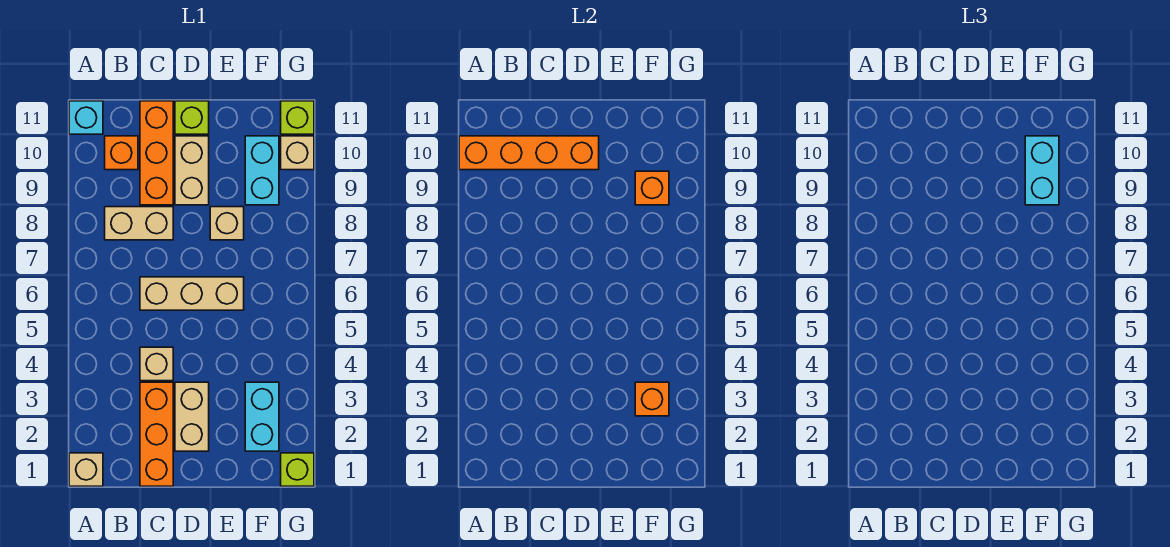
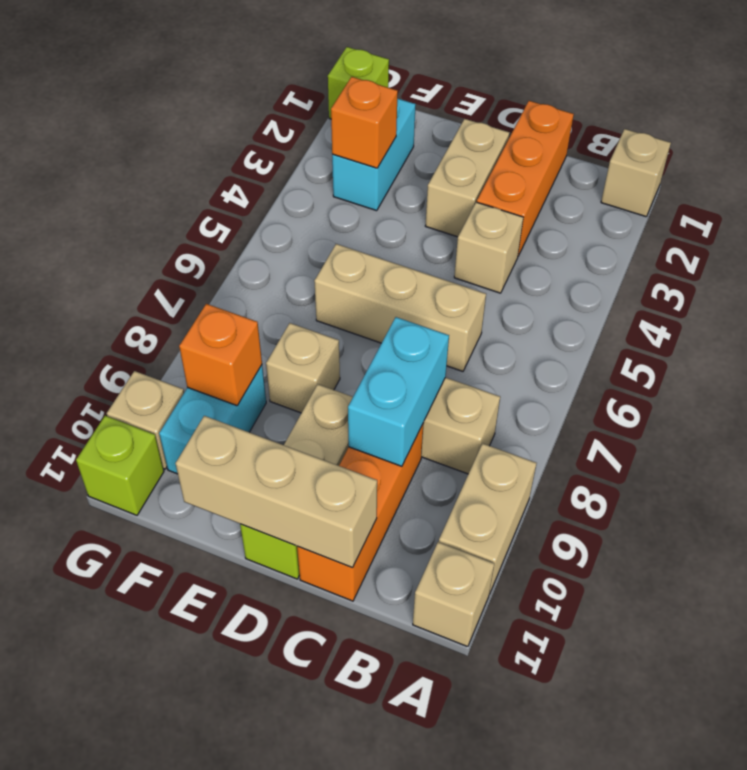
none -> tan brick A9:A10 level 1
orange brick A10:D10 level 2 -> none
cyan brick A11 level 1 -> tan brick A11 level 1
orange brick B10 level 1 -> none
none -> tan brick C11:E11 level 2
cyan brick F9:F10 level 3 -> cyan brick C8:C9 level 2

